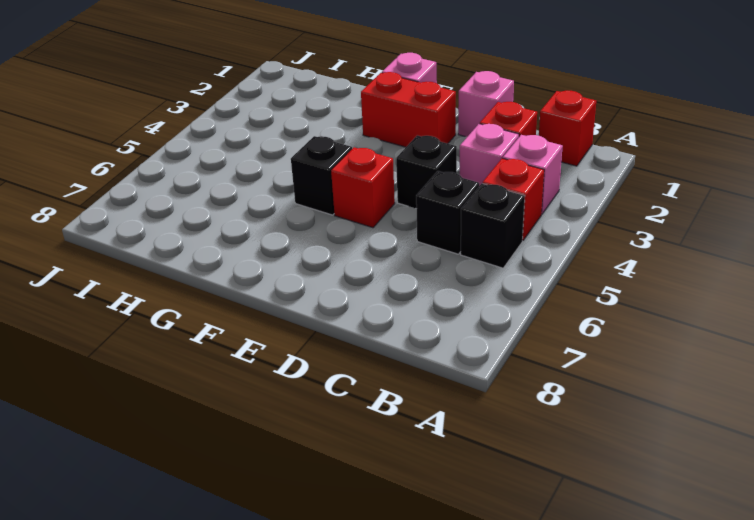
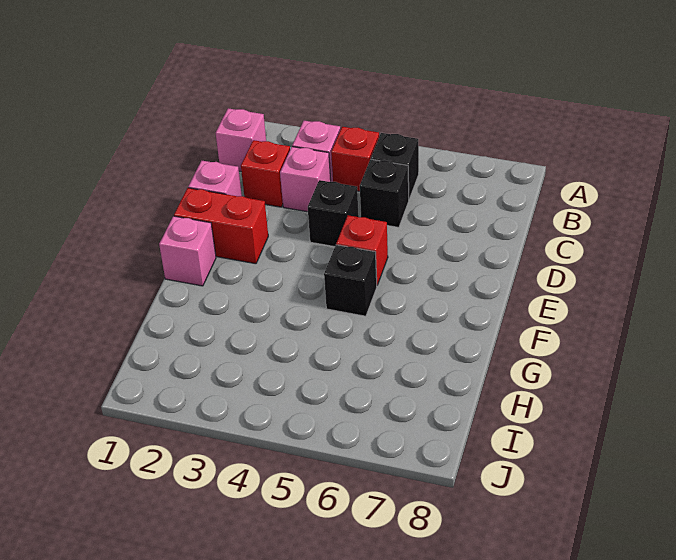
red brick B1 level 1 -> pink brick B1 level 1
red brick E2:F2 level 1 -> red brick E1:E2 level 1

